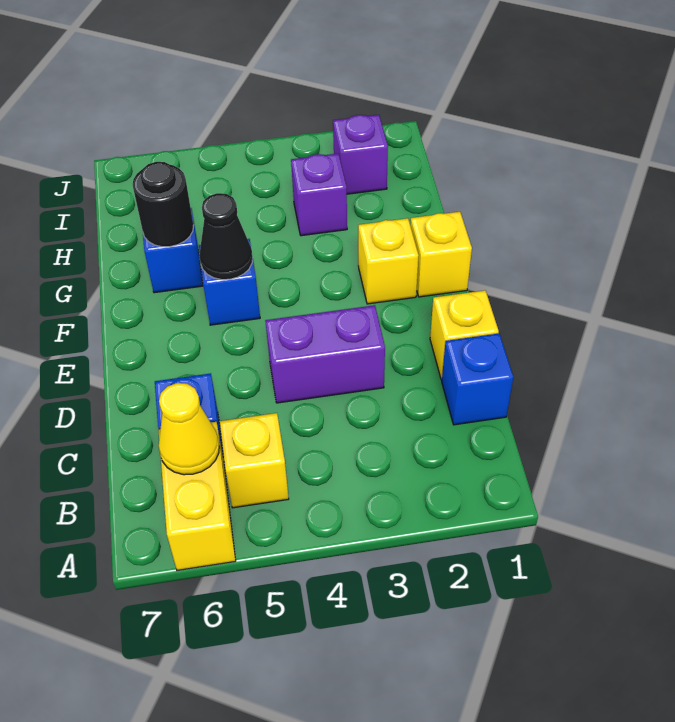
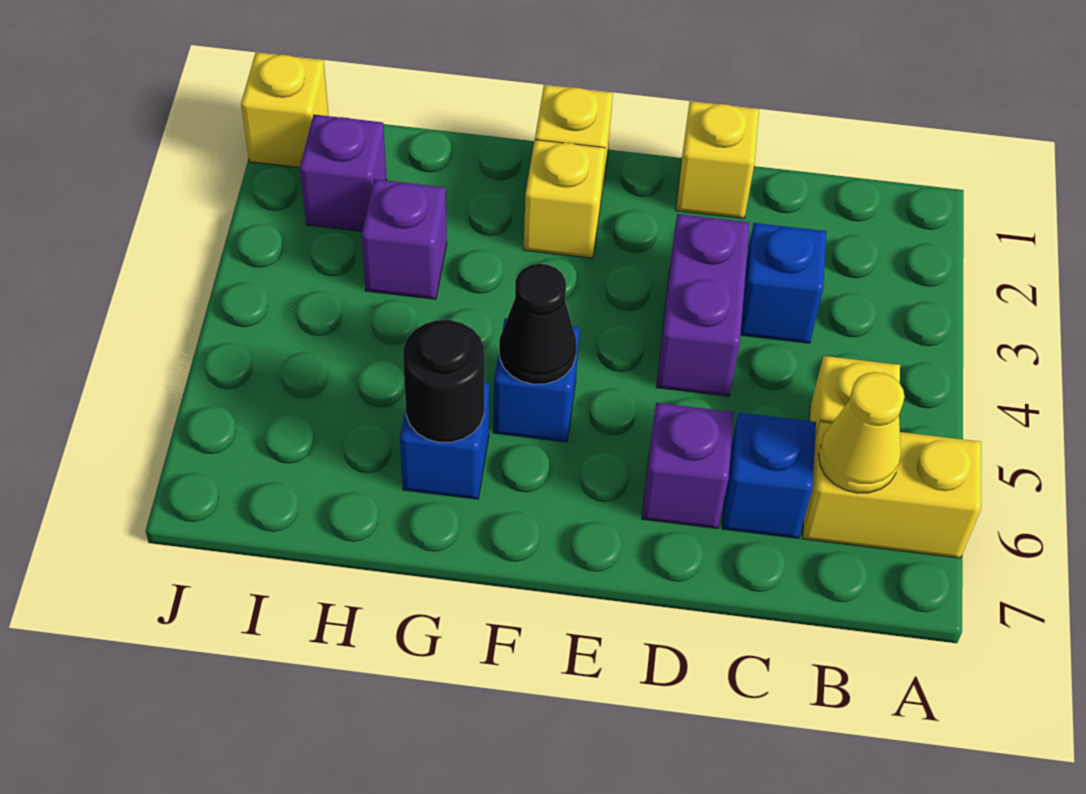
blue brick C1 level 1 -> blue brick C3 level 1
none -> purple brick D6 level 1
none -> yellow brick J1 level 1

